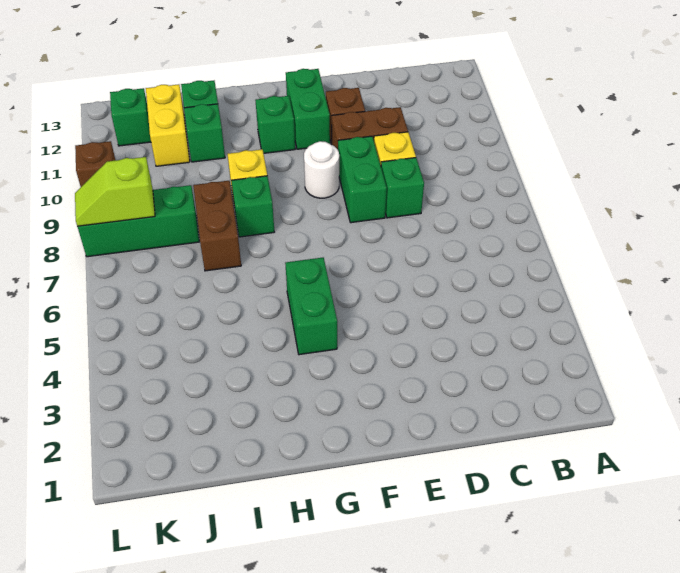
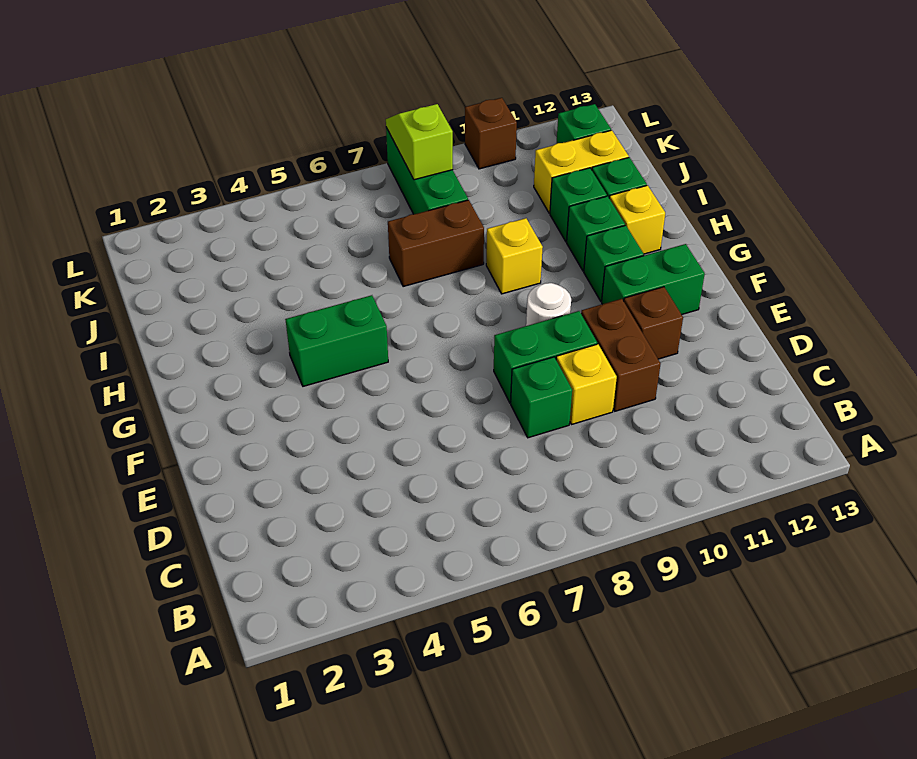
green brick H8 level 1 -> green brick H11 level 1
none -> yellow brick H12 level 1

